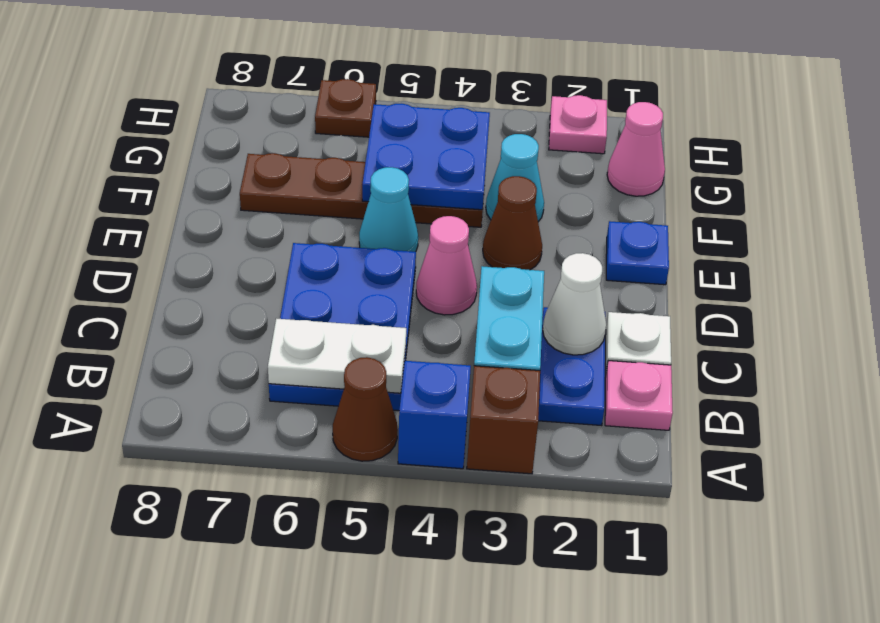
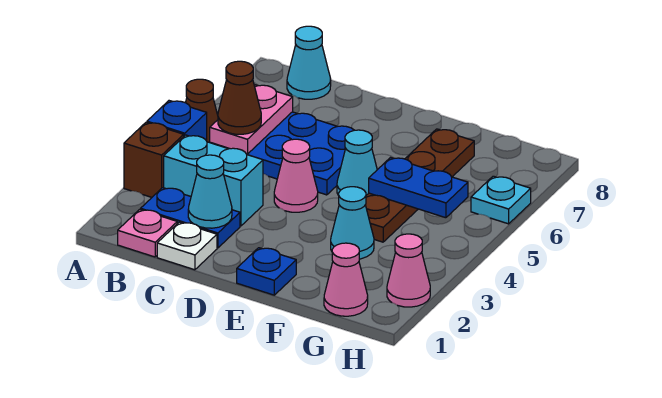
white plate B5:B6 level 2 -> pink plate B5:B6 level 2
none -> cyan cone B8 level 1
white cone C2 level 2 -> cyan cone C2 level 2
brown cone E3 level 1 -> brown cone B5 level 3
blue plate F4:G5 level 2 -> blue plate F5:G5 level 2
pink plate H2 level 1 -> pink cone H2 level 1
brown plate H6 level 1 -> cyan plate H6 level 1

